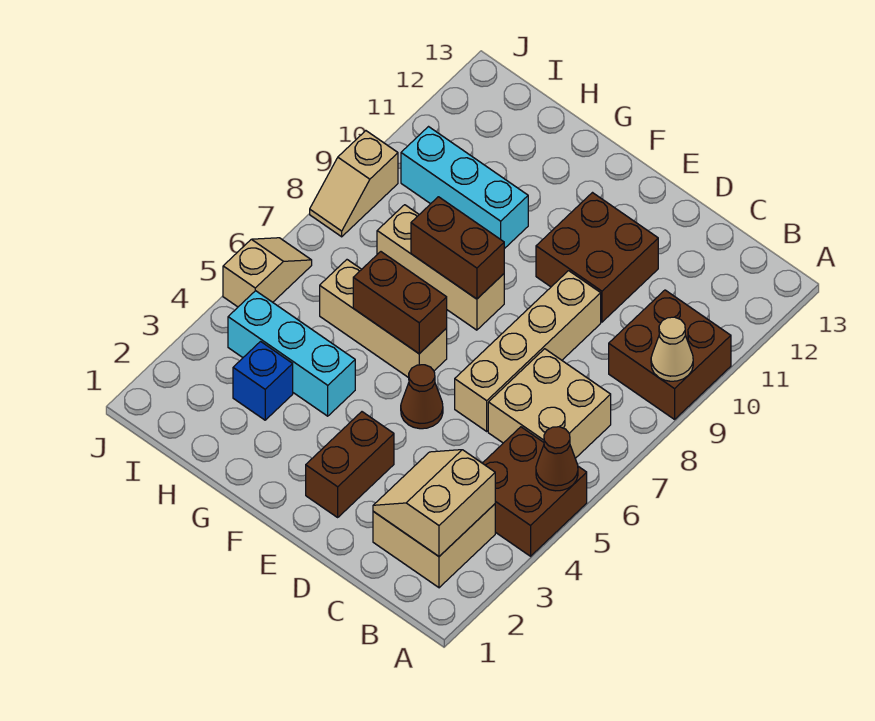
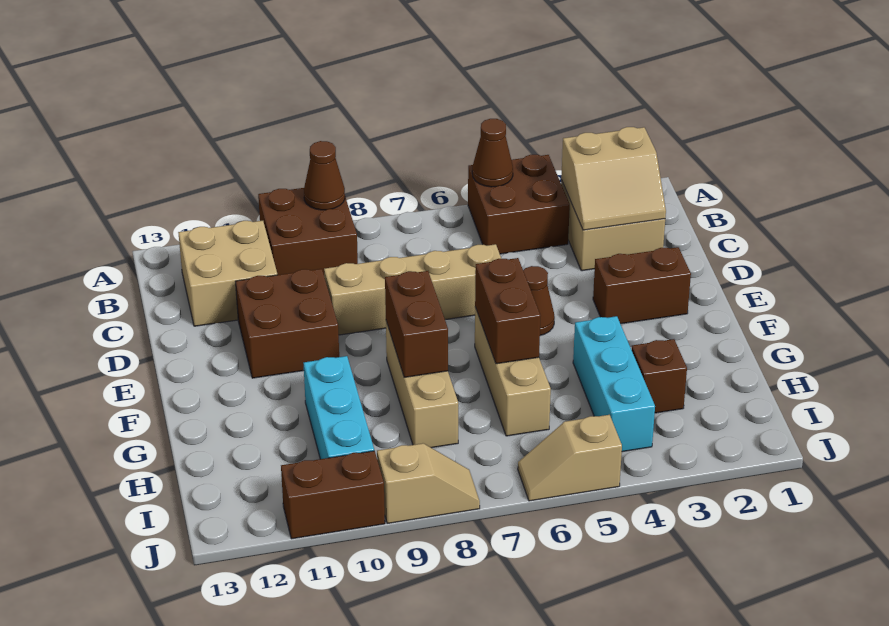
tan cone A9 level 2 -> brown cone A9 level 2
tan brick B6:C7 level 1 -> tan brick B11:C12 level 1
blue brick H3 level 1 -> brown brick H3 level 1
none -> brown brick J10:J11 level 1

